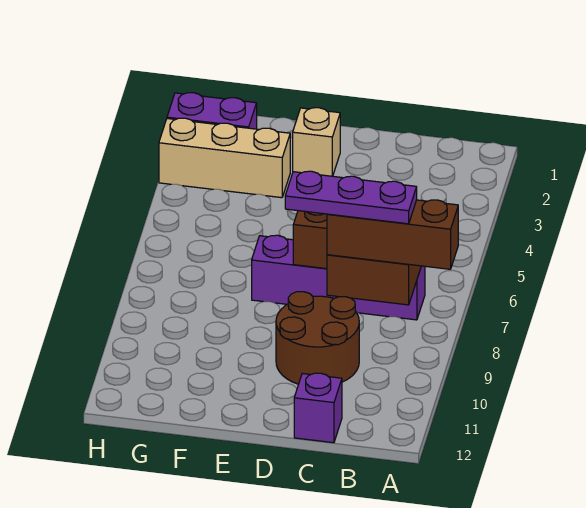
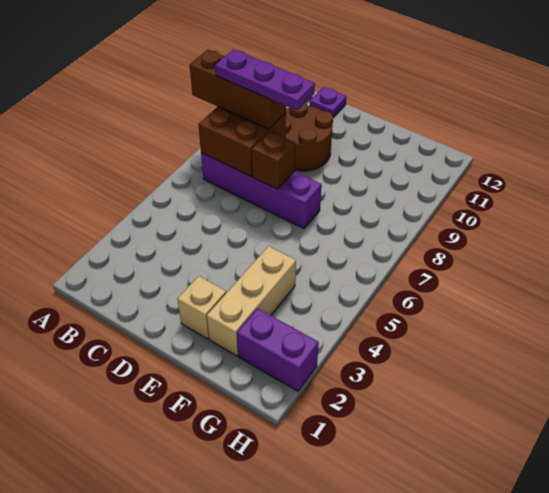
purple brick C12 level 1 -> purple plate C12 level 1
tan brick F3:H3 level 1 -> tan brick F2:F4 level 1

